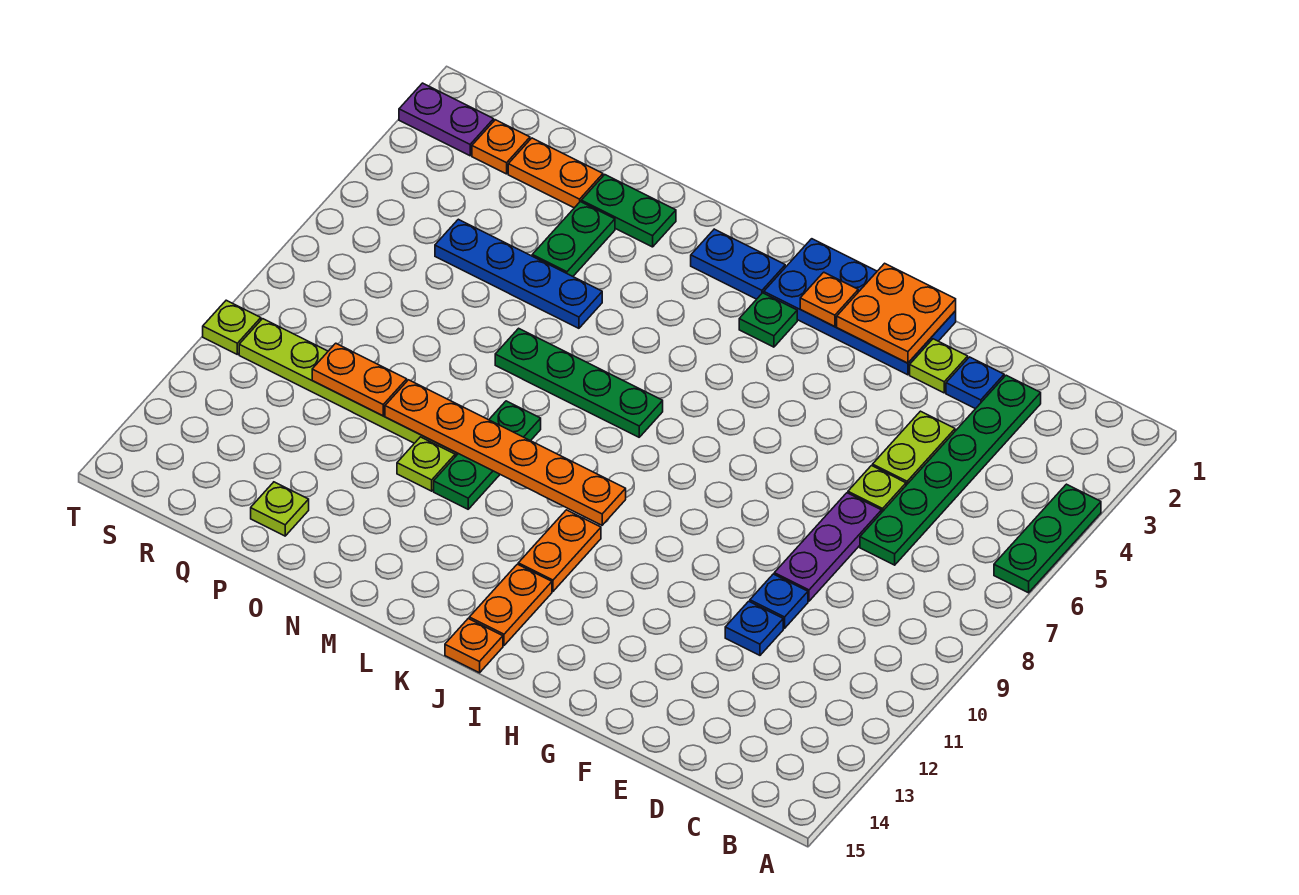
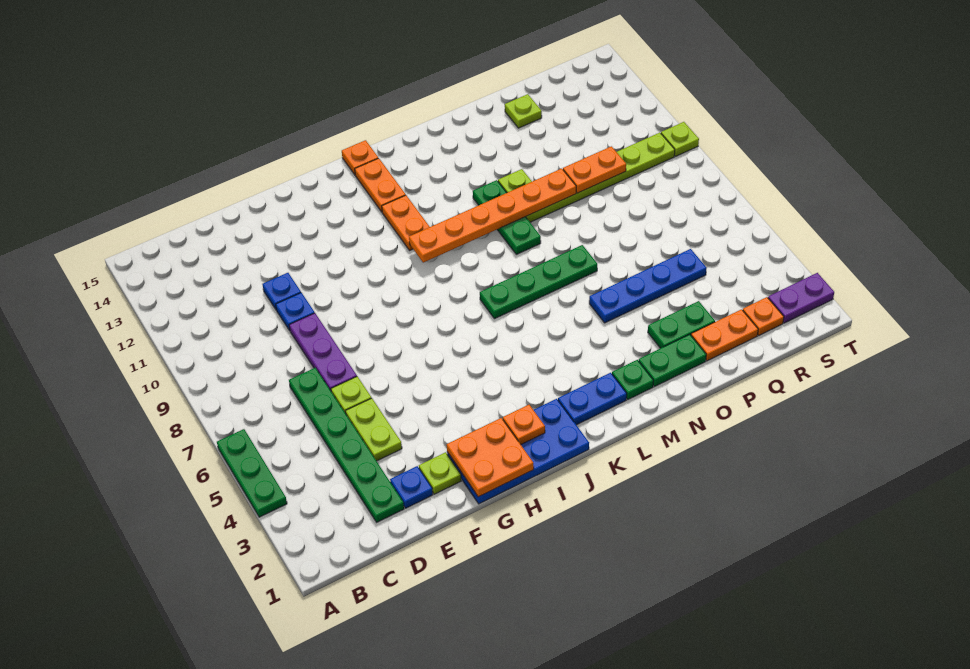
green plate J3 level 1 -> green plate M2 level 1
green plate O3:O4 level 1 -> green plate O3:P3 level 1

